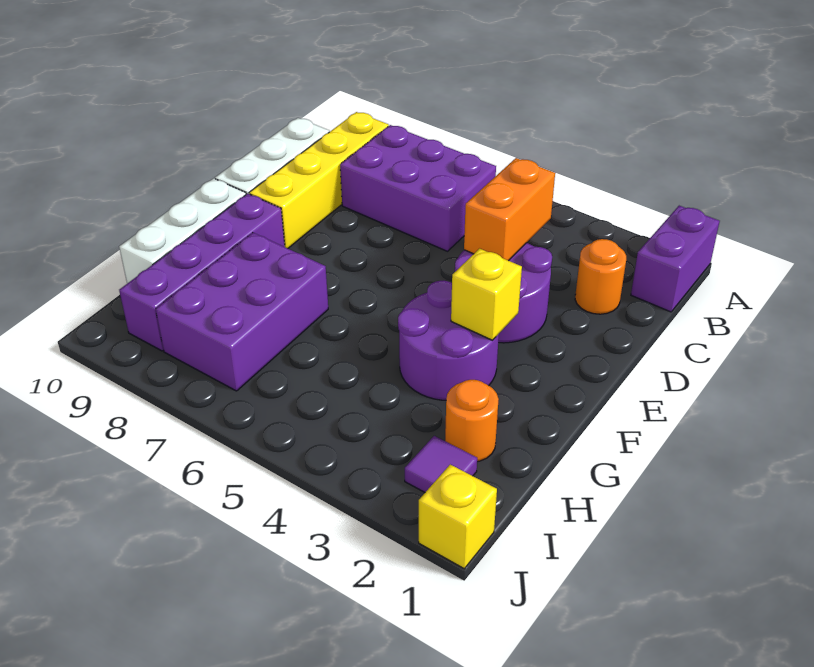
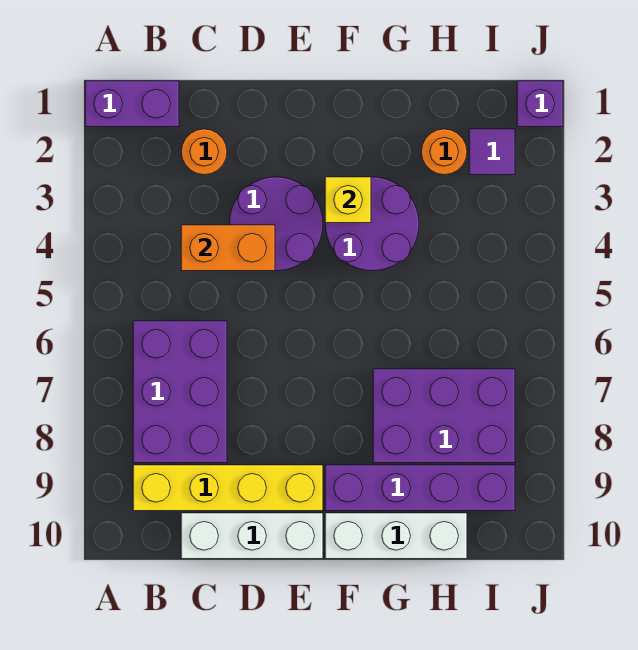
yellow brick J1 level 1 -> purple brick J1 level 1

